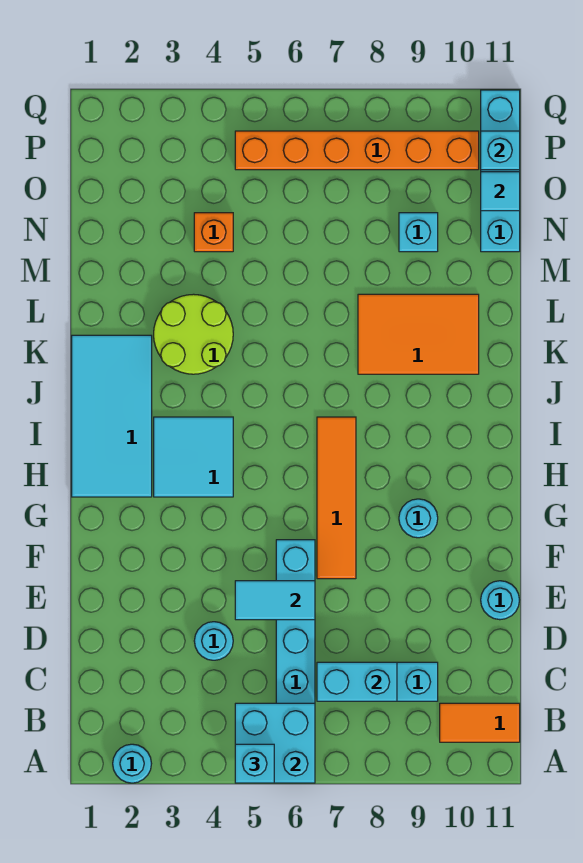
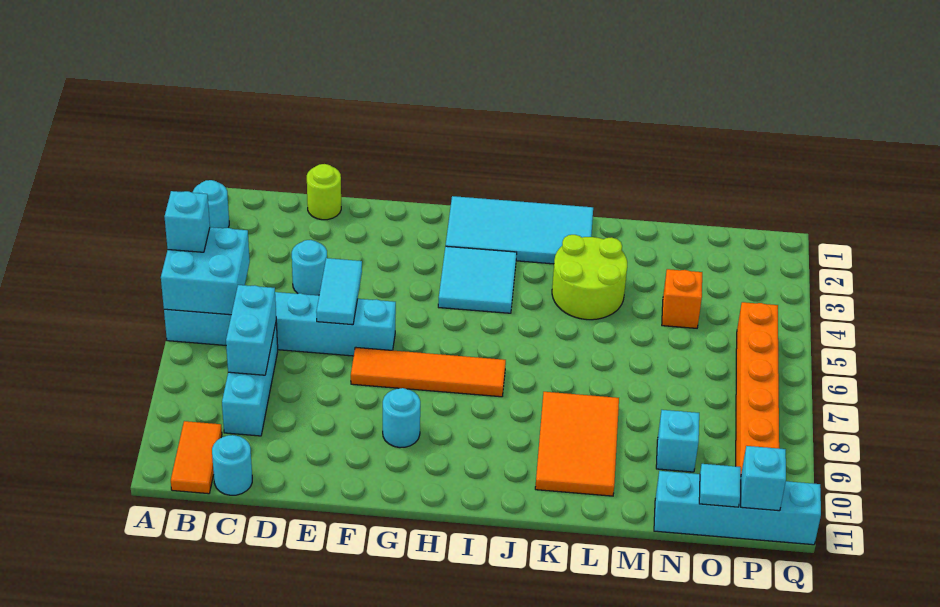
none -> lime round brick D1 level 1
cyan round brick E11 level 1 -> cyan round brick C11 level 1

